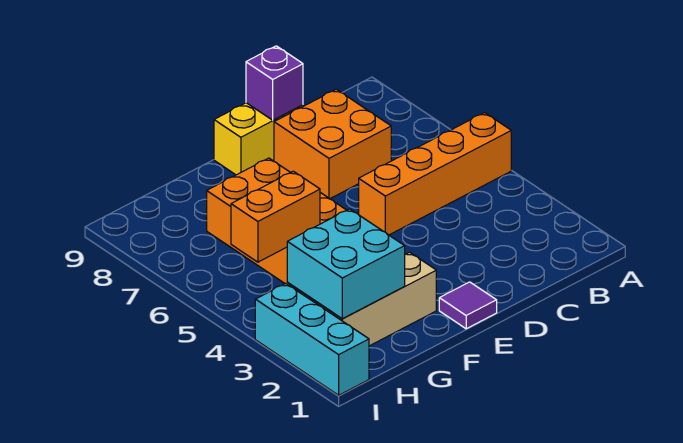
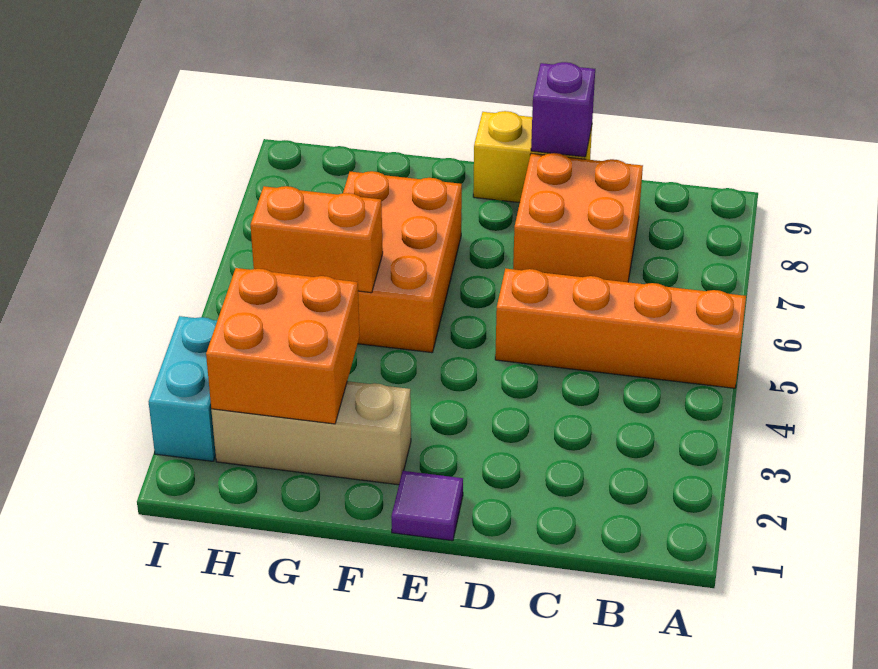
cyan brick G2:H3 level 2 -> orange brick G2:H3 level 2
cyan brick I1:I3 level 1 -> cyan brick I2:I3 level 1

